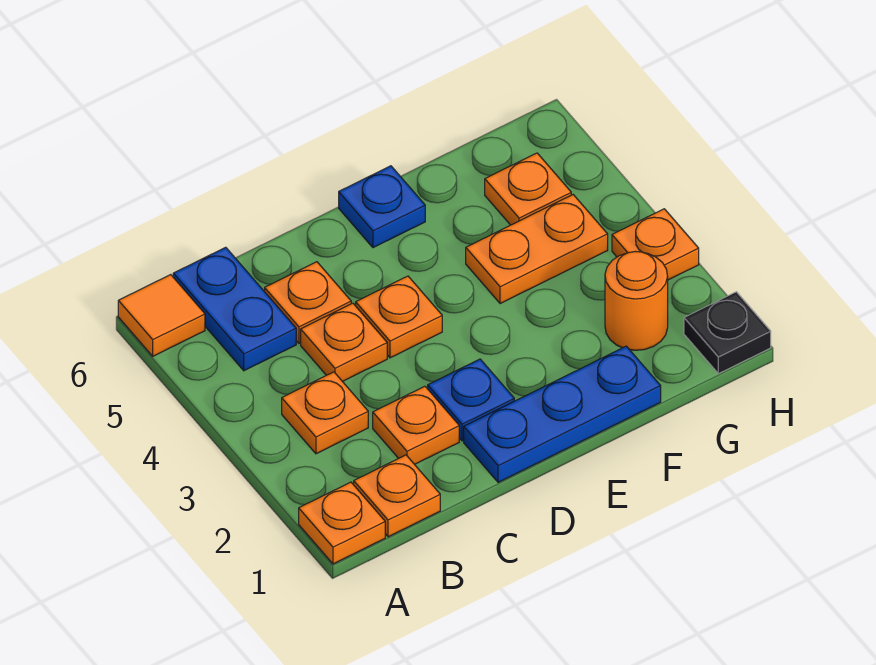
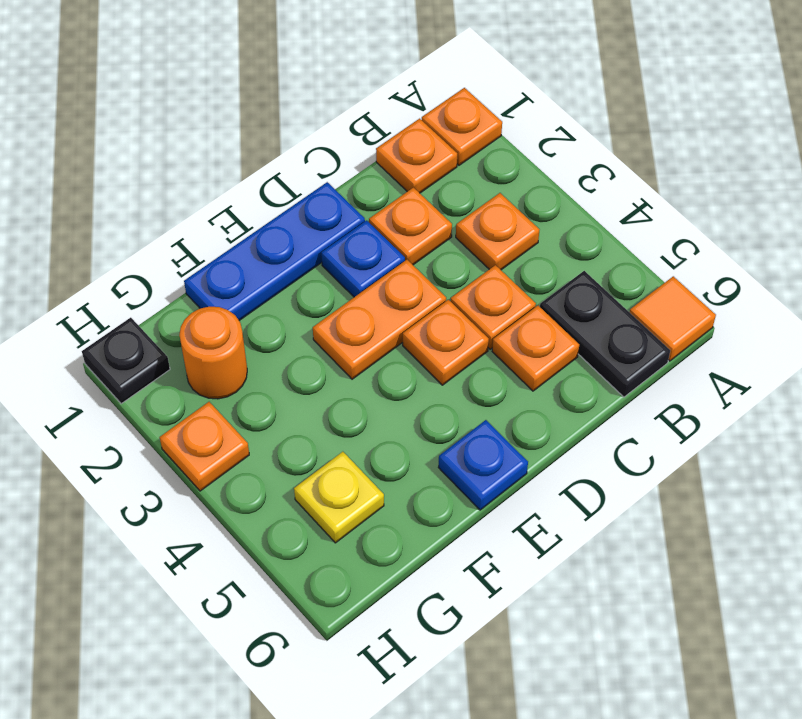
blue plate B5:B6 level 1 -> black plate B5:B6 level 1
orange plate F4:G4 level 1 -> orange plate D3:E3 level 1
orange plate G5 level 1 -> yellow plate G5 level 1

